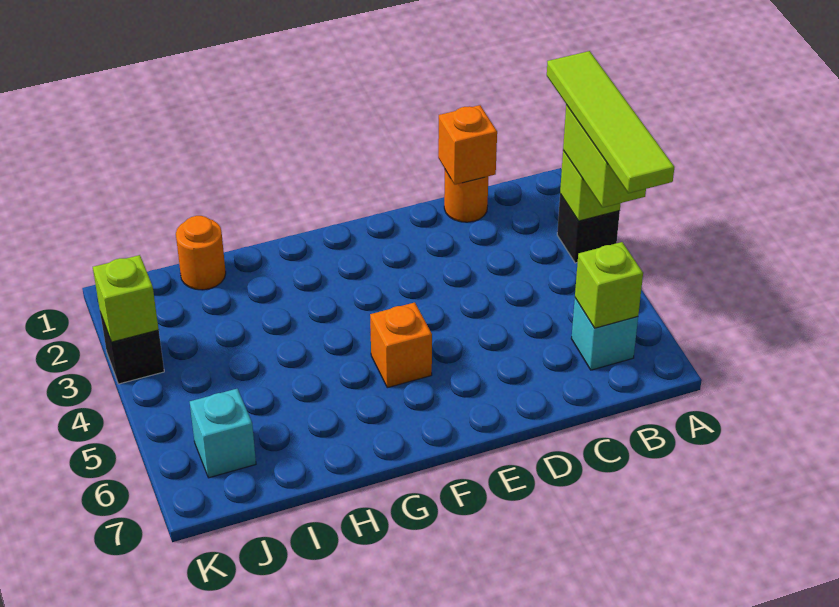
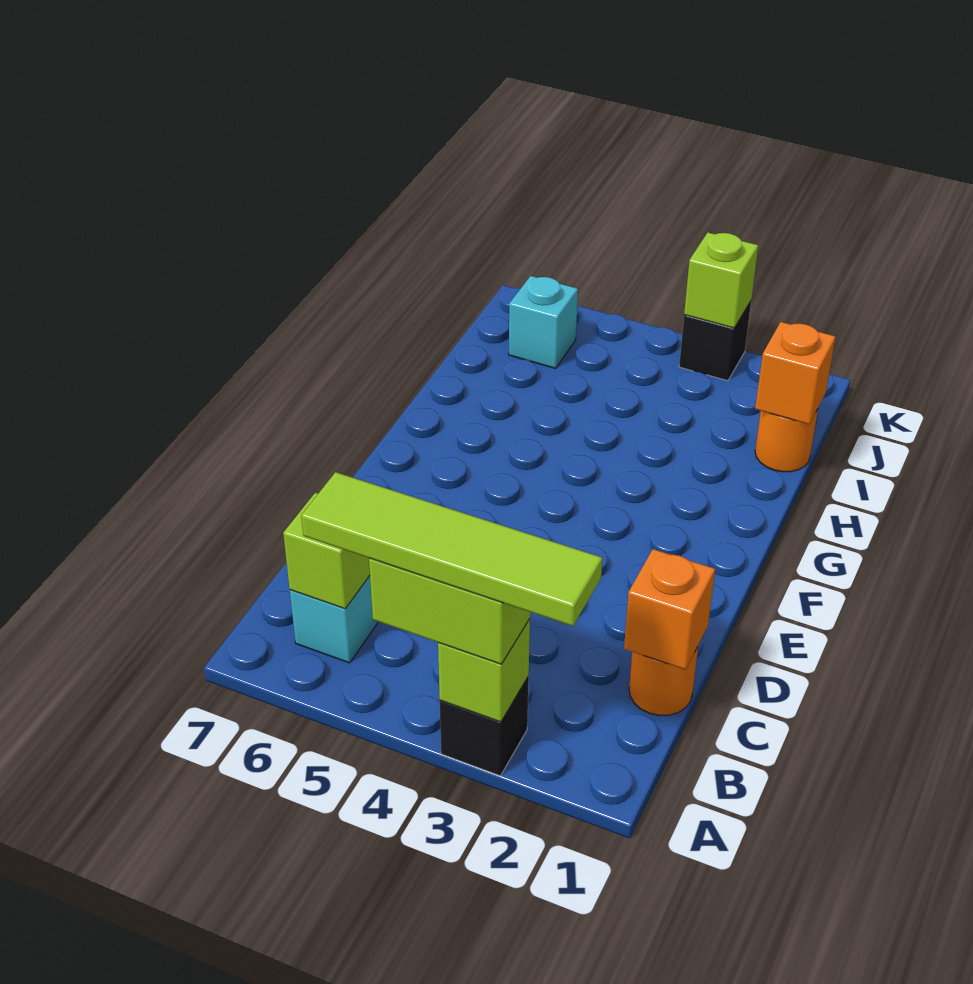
orange brick F5 level 1 -> orange brick I1 level 2

